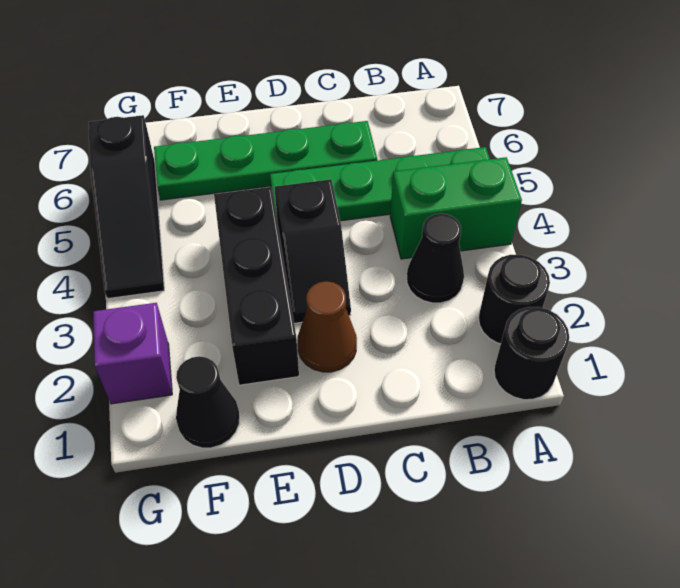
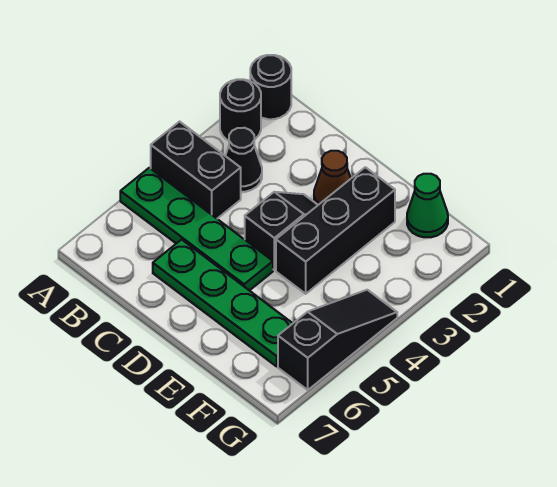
green brick A4:B4 level 1 -> black brick A4:B4 level 1
black cone F1 level 1 -> green cone F1 level 1
purple brick G2 level 1 -> none

